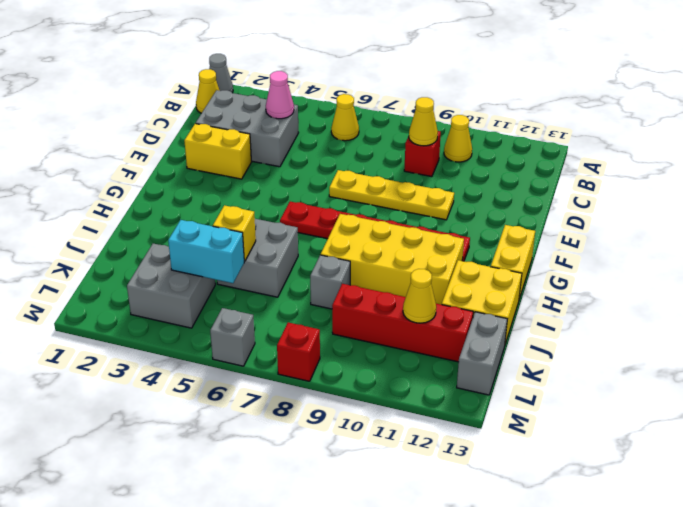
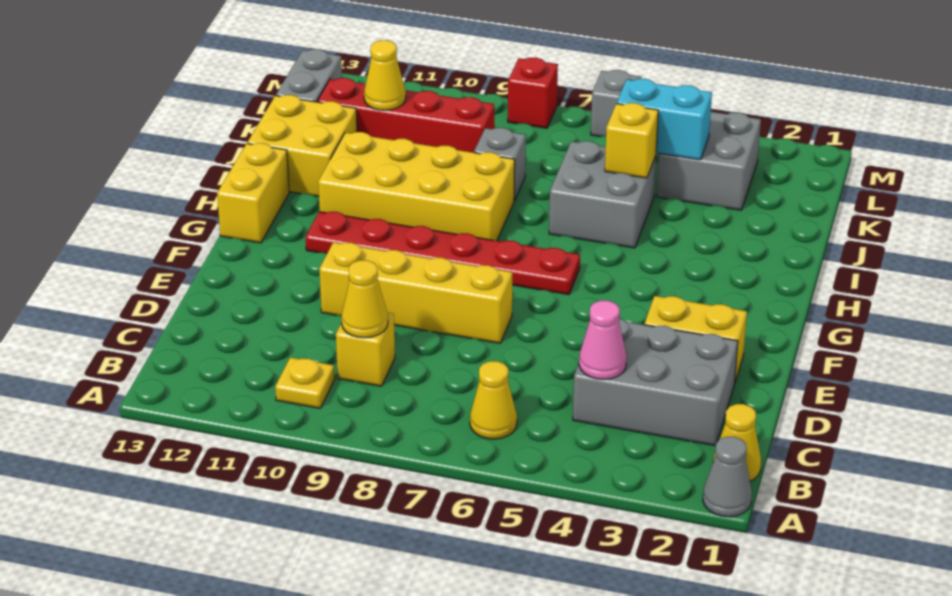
yellow cone B10 level 1 -> yellow plate B10 level 1
red brick C9 level 1 -> yellow brick C9 level 1
yellow plate E7:E10 level 1 -> yellow brick E7:E10 level 1

